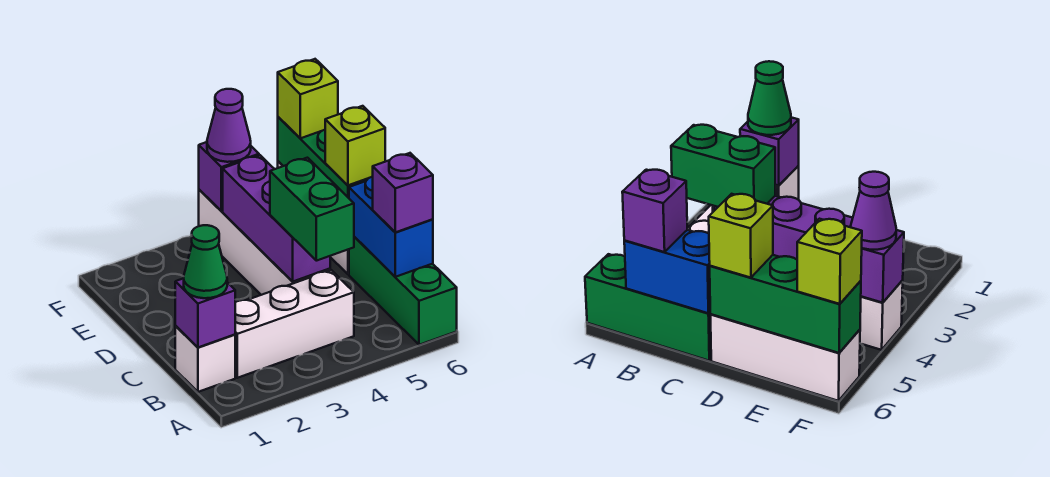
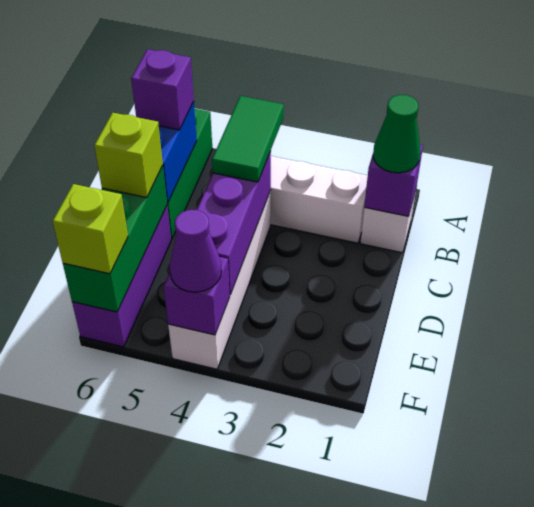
green brick B4:C4 level 3 -> green tile B4:C4 level 3
white brick D6:F6 level 1 -> purple brick D6:F6 level 1

